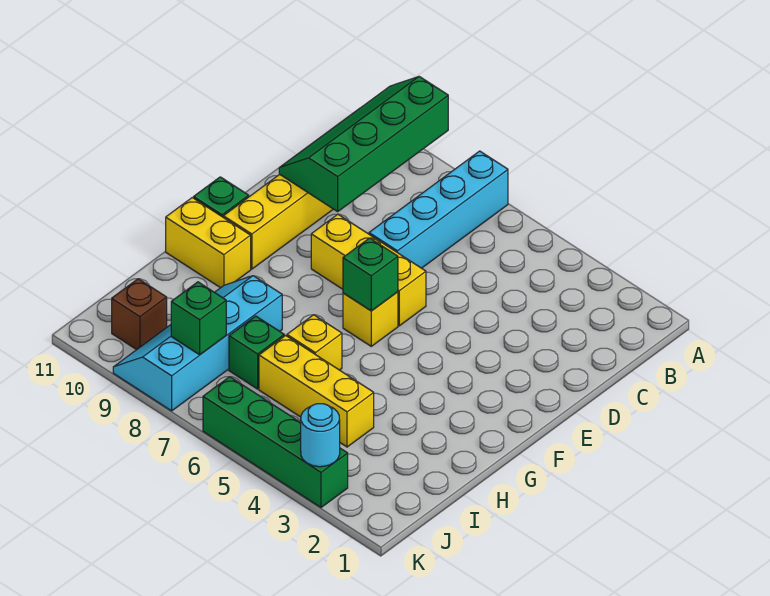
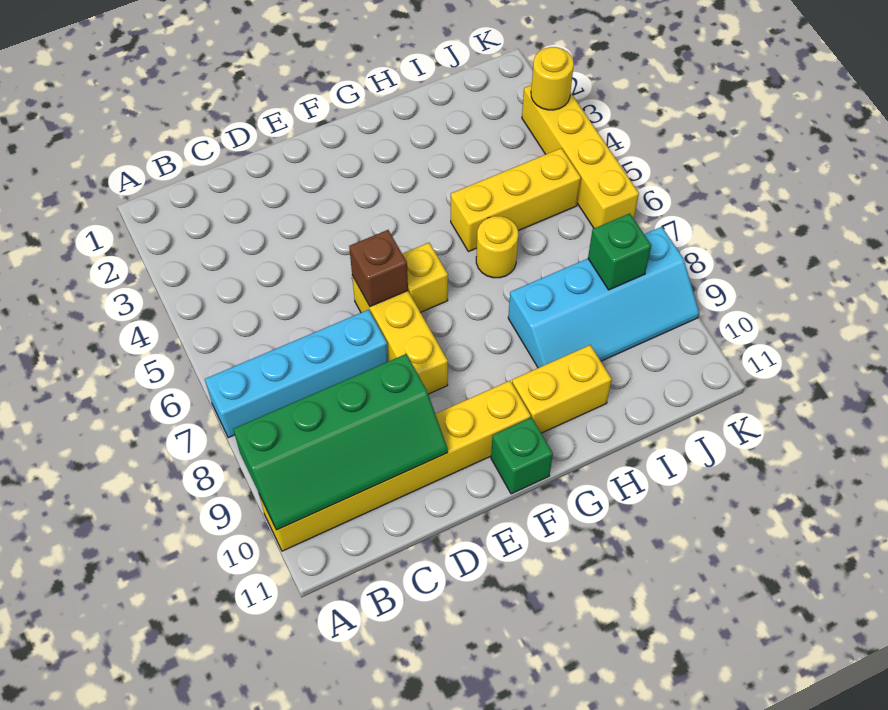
green brick F6 level 2 -> none
yellow brick G10:G11 level 1 -> yellow brick G10:H10 level 1
yellow brick H6 level 1 -> yellow round brick H6 level 1
yellow brick I4:I6 level 1 -> yellow brick H5:J5 level 1
green brick I7 level 1 -> none
brown brick J10 level 1 -> brown brick E6 level 2
green brick K3:K6 level 1 -> yellow brick K3:K6 level 1
cyan round brick K3 level 2 -> yellow round brick K3 level 2

